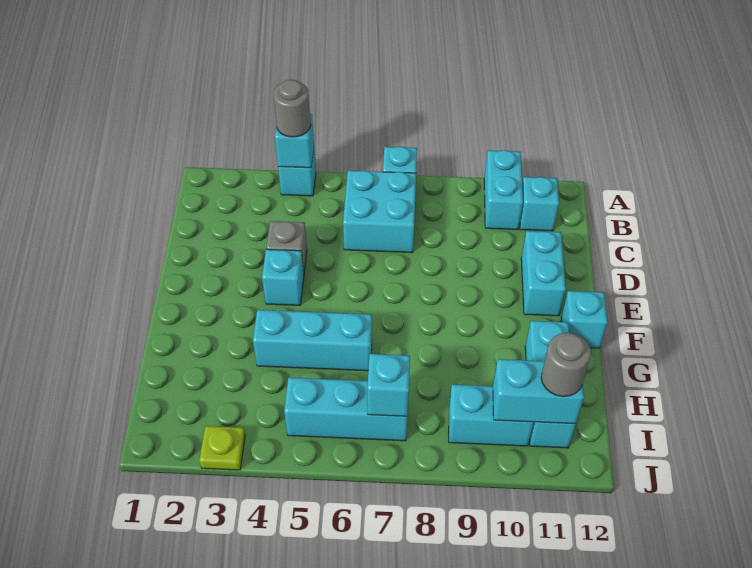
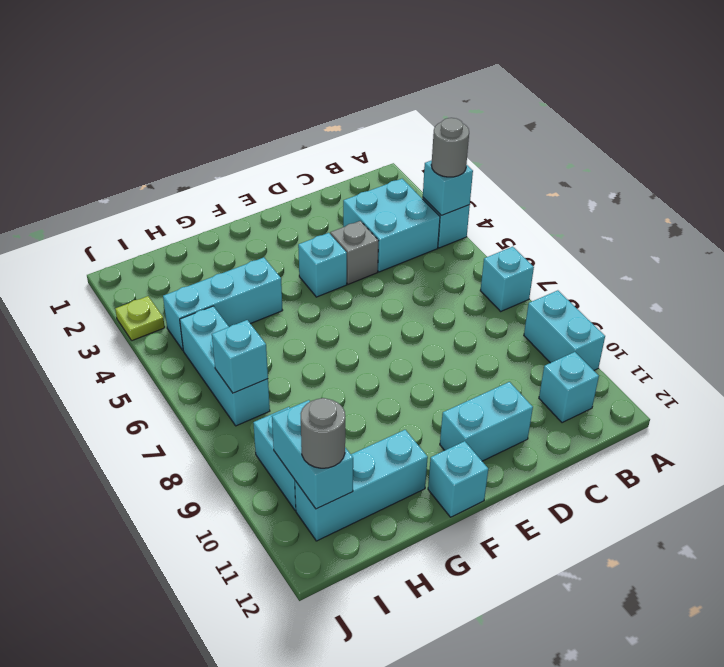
cyan brick A10:B10 level 1 -> cyan brick A9:A10 level 1
cyan brick B6:C7 level 1 -> cyan brick B3:C4 level 1
cyan brick G4:G6 level 1 -> cyan brick G4:I4 level 1

